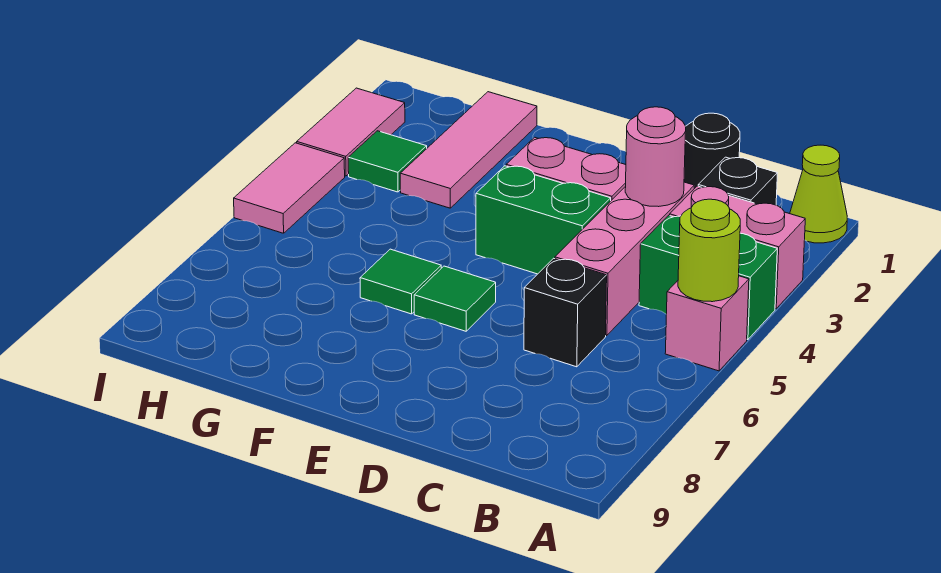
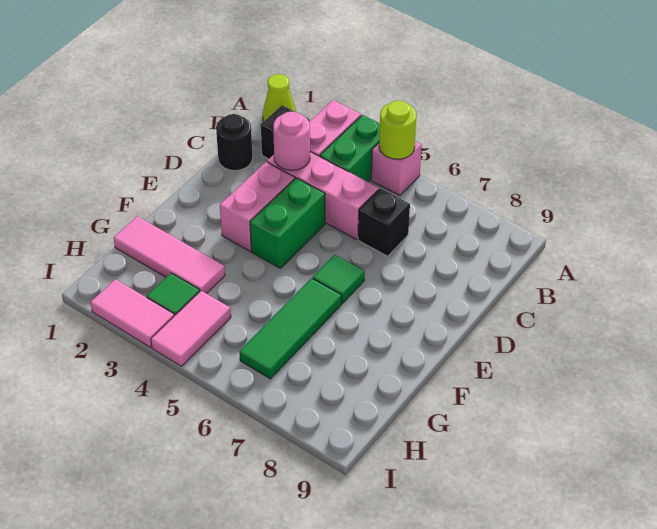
green tile F6 level 1 -> green tile F6:H6 level 1
pink tile I4:I5 level 1 -> pink tile H4:I4 level 1

